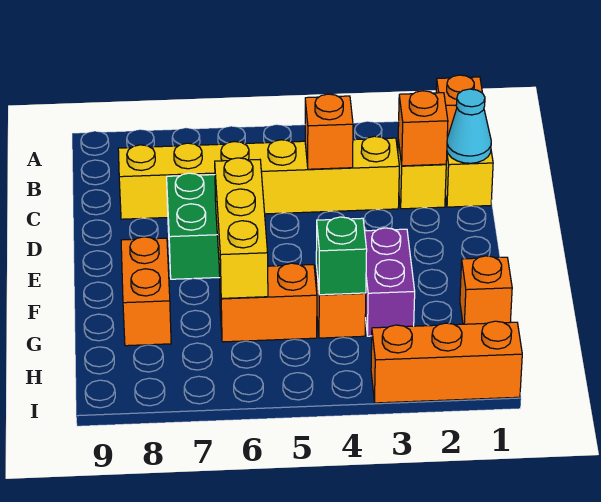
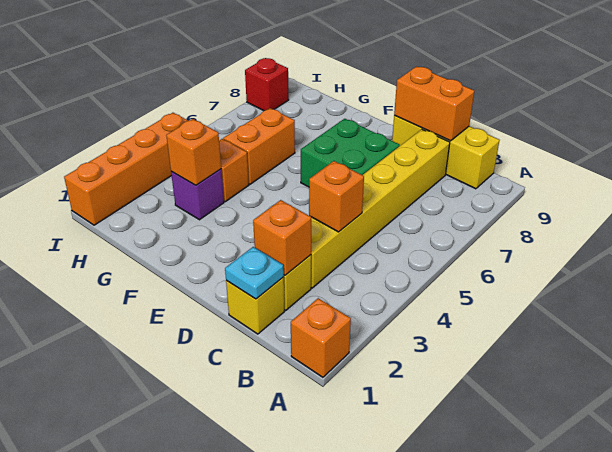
cyan cone C1 level 2 -> cyan plate C1 level 2
yellow brick E6:G6 level 2 -> yellow brick B9:D9 level 1
purple brick F3:G3 level 1 -> purple brick G3 level 1
orange brick F8:G8 level 1 -> orange brick C9:D9 level 2
orange brick G1 level 1 -> orange brick G3 level 2
green brick G4 level 2 -> none
orange brick I1:I3 level 1 -> orange brick I1:I4 level 1
none -> red brick I8 level 1

